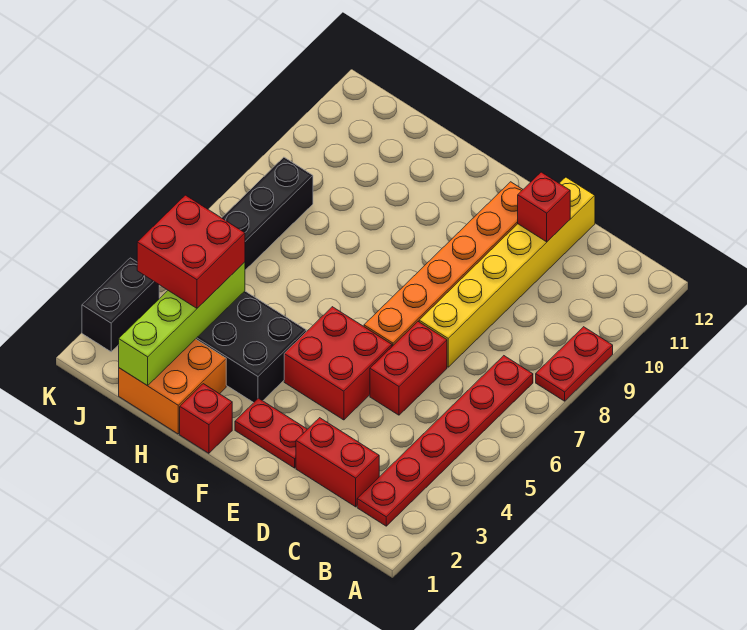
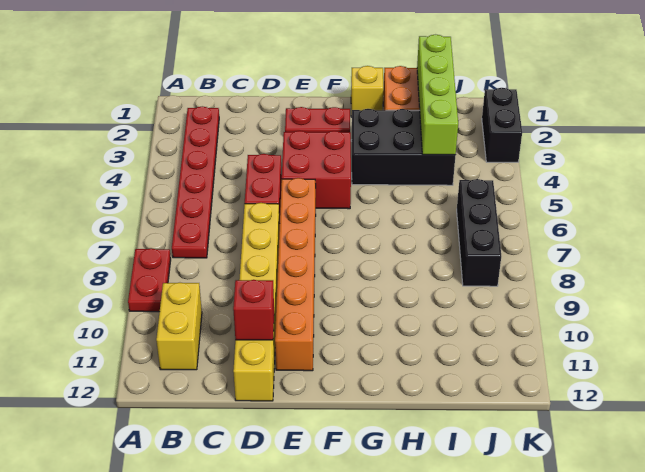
none -> yellow brick B10:B11 level 1
red brick C2:D2 level 1 -> none
red brick G1 level 1 -> yellow brick G1 level 1
red brick I3:J4 level 3 -> none

